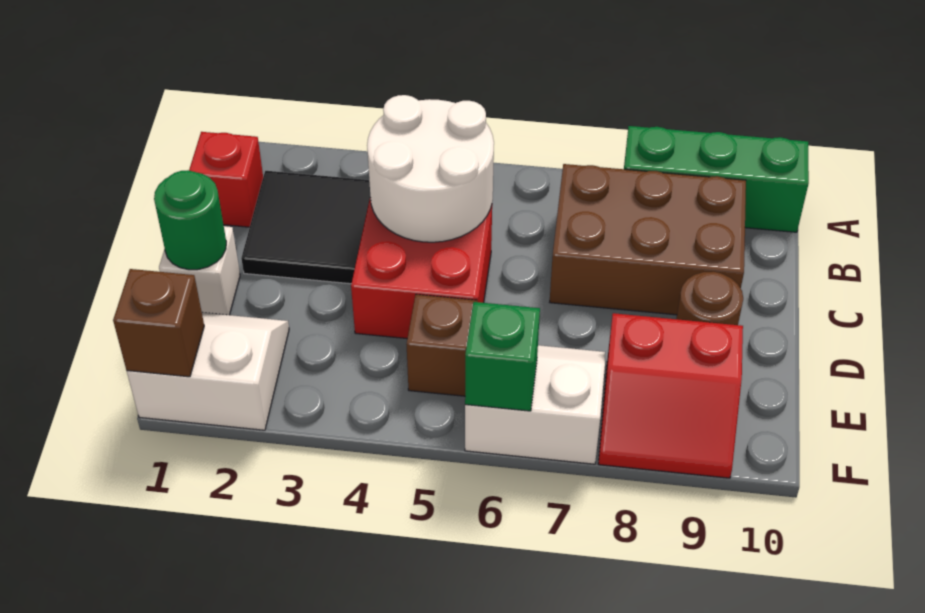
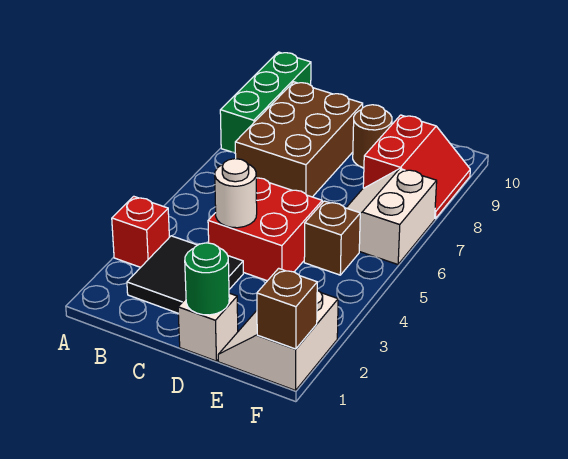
red brick B1 level 1 -> red brick A3 level 1
white round brick B4:C5 level 2 -> white round brick C4 level 2
green brick F6 level 2 -> none

